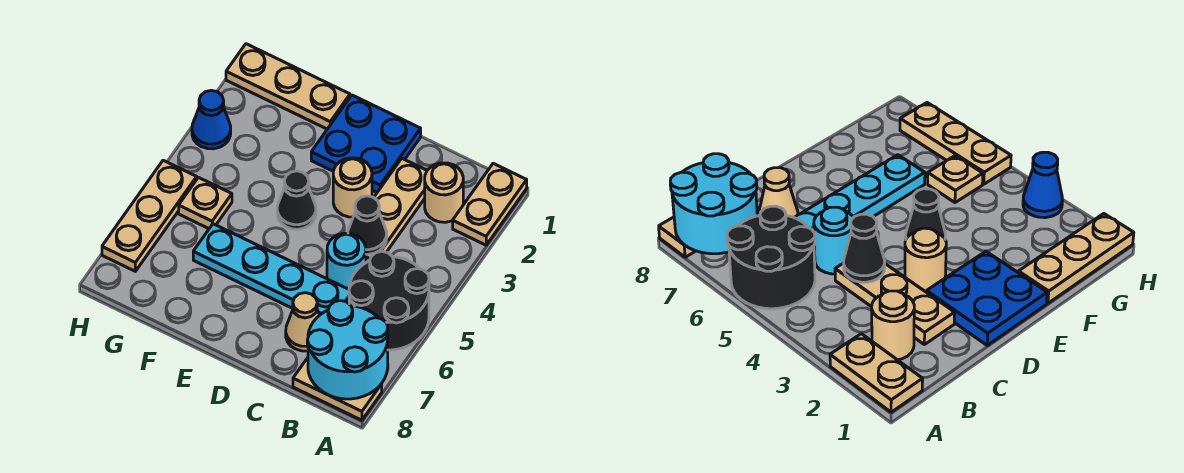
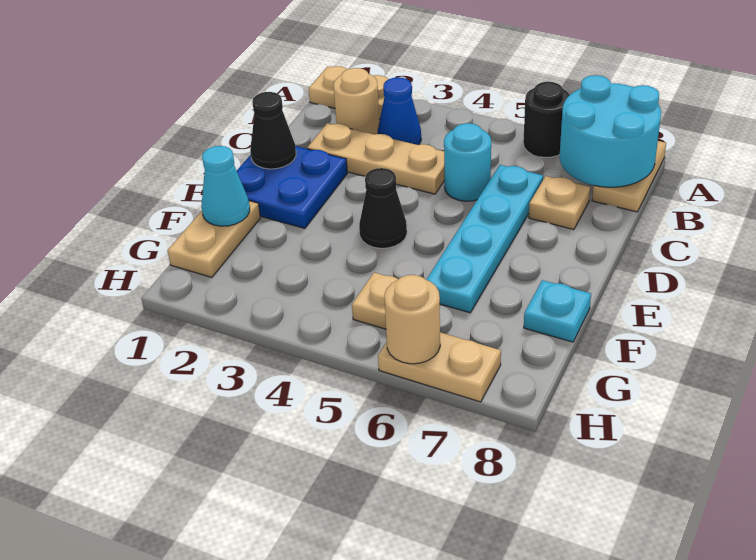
black round brick A5:B6 level 1 -> black round brick A6 level 1
black cone C4 level 2 -> black cone D1 level 2
tan cone C7 level 1 -> tan plate C7 level 1
tan round brick D3 level 1 -> tan round brick H6 level 2
tan plate F1:H1 level 1 -> tan plate F1:G1 level 1
none -> cyan cone F1 level 2
none -> cyan plate F8 level 1
blue cone H3 level 1 -> blue cone B3 level 1
tan plate H5:H7 level 1 -> tan plate H6:H7 level 1

